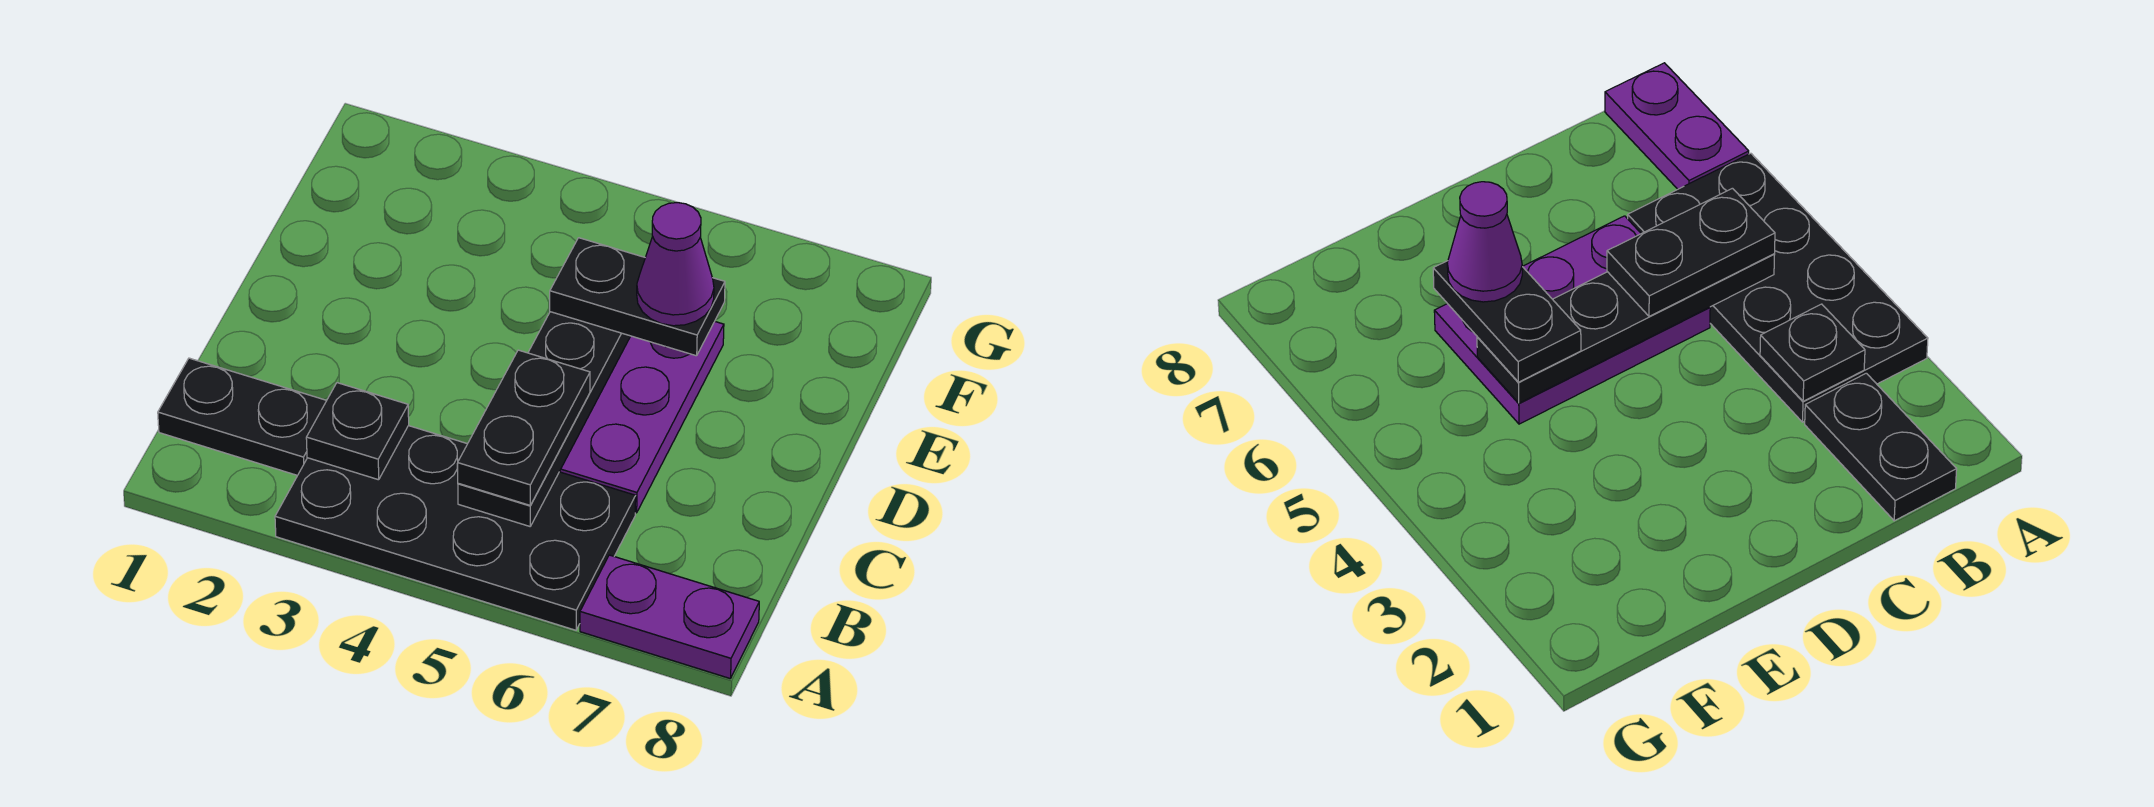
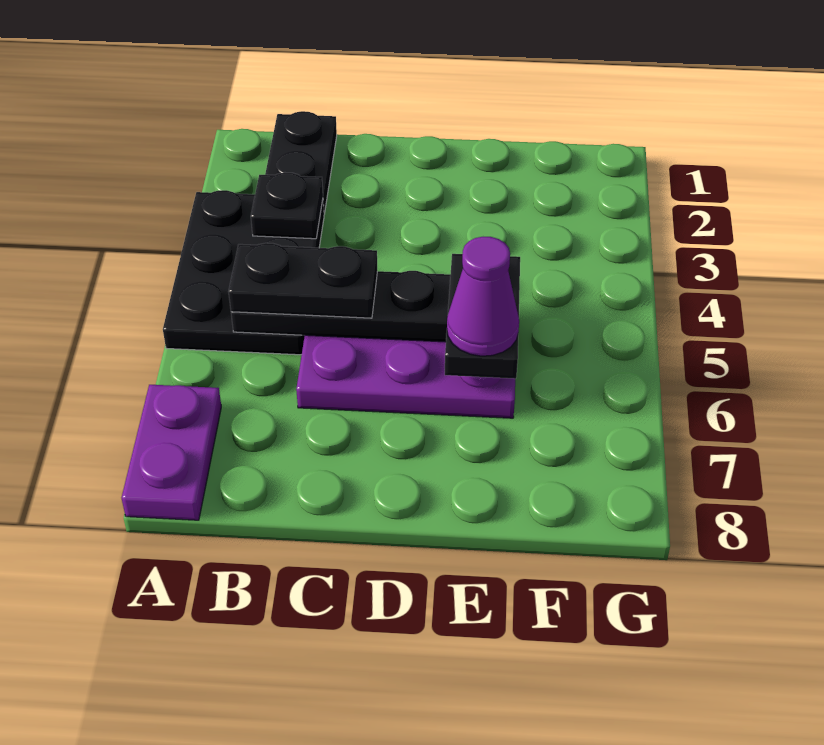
black plate A3:B6 level 1 -> black plate A3:B5 level 1

